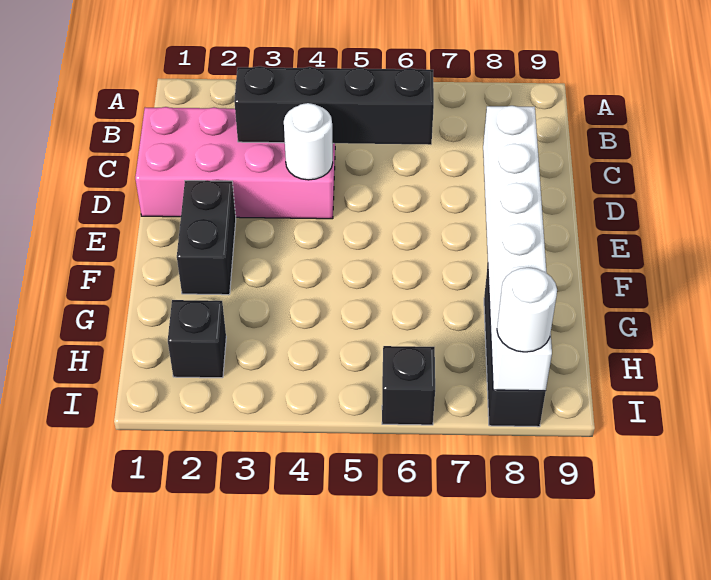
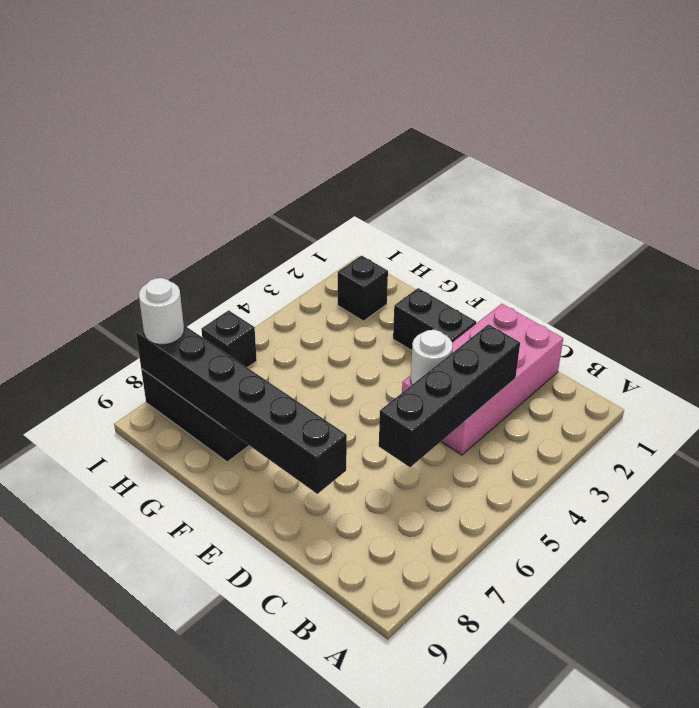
white brick D8:I8 level 2 -> black brick D8:I8 level 2

